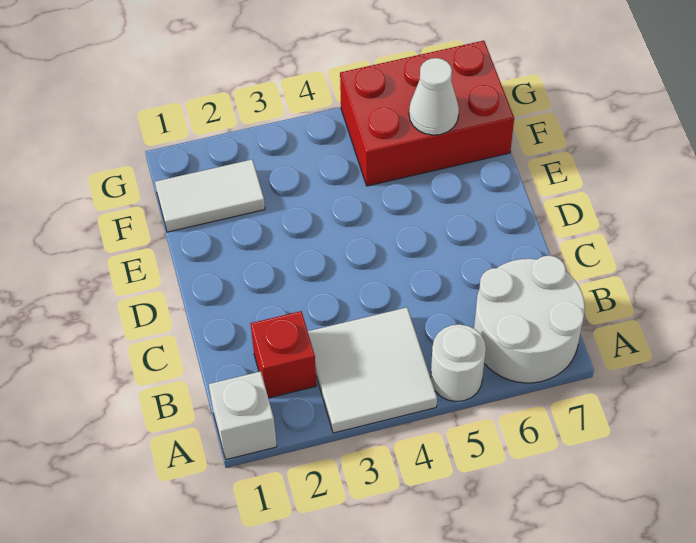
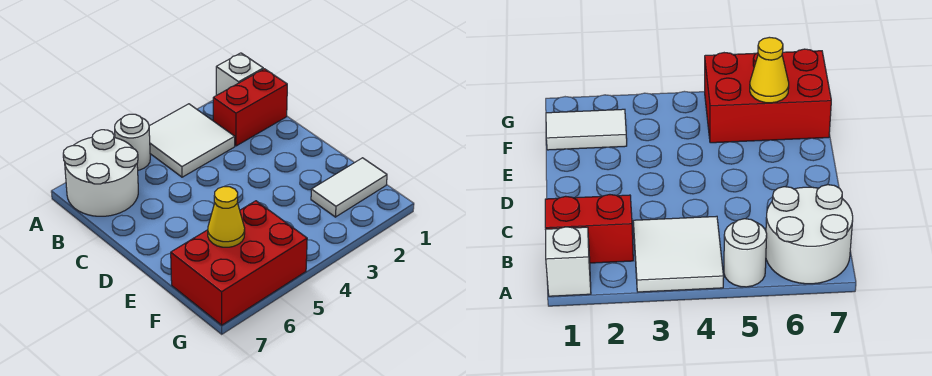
red brick B2 level 1 -> red brick B1:B2 level 1
white cone F6 level 2 -> yellow cone F6 level 2

